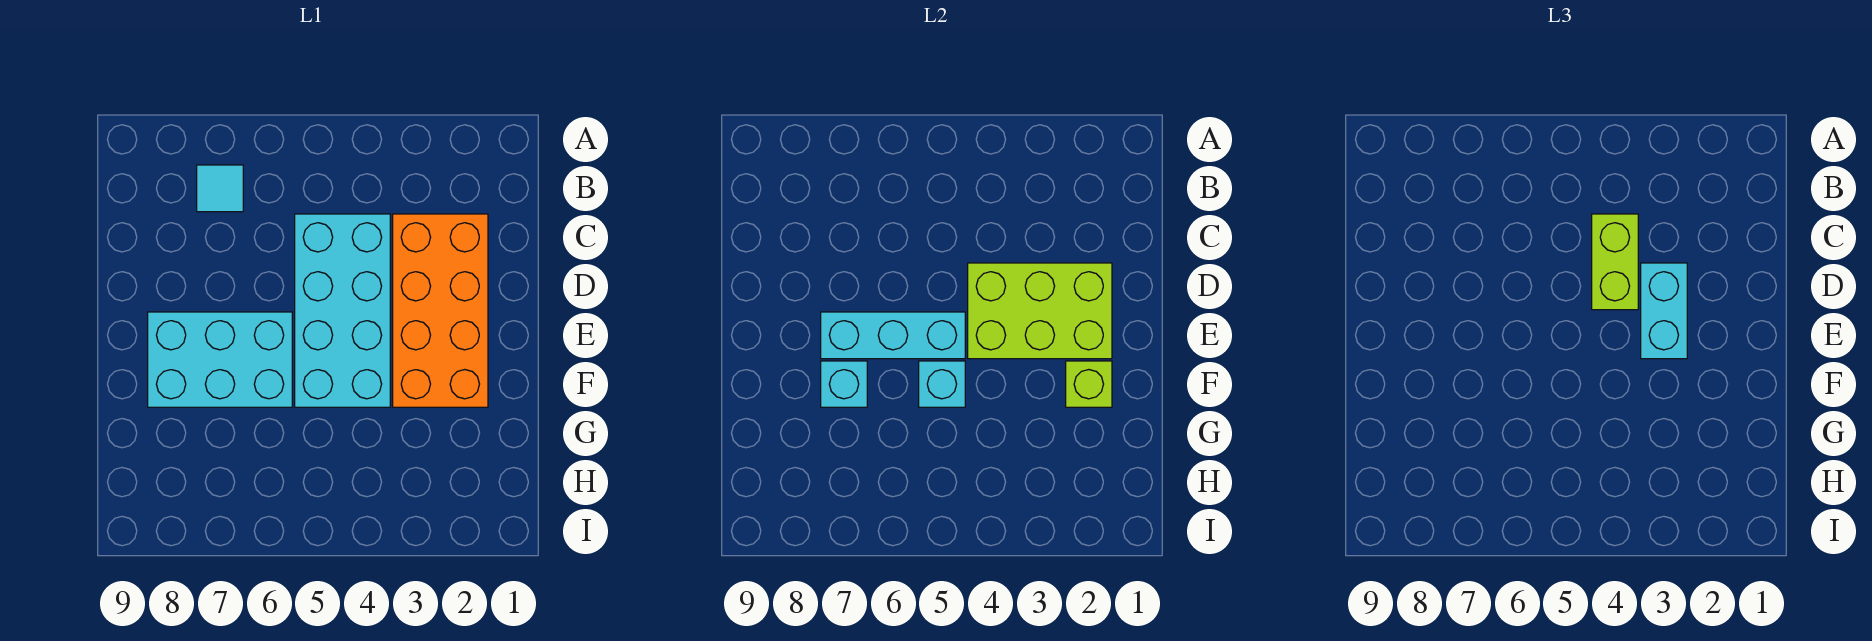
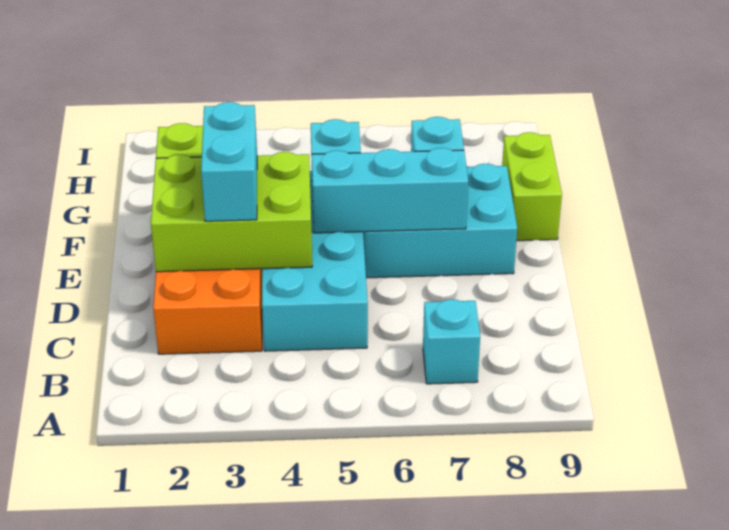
cyan tile B7 level 1 -> cyan brick B7 level 1
lime brick C4:D4 level 3 -> lime brick F9:G9 level 1

